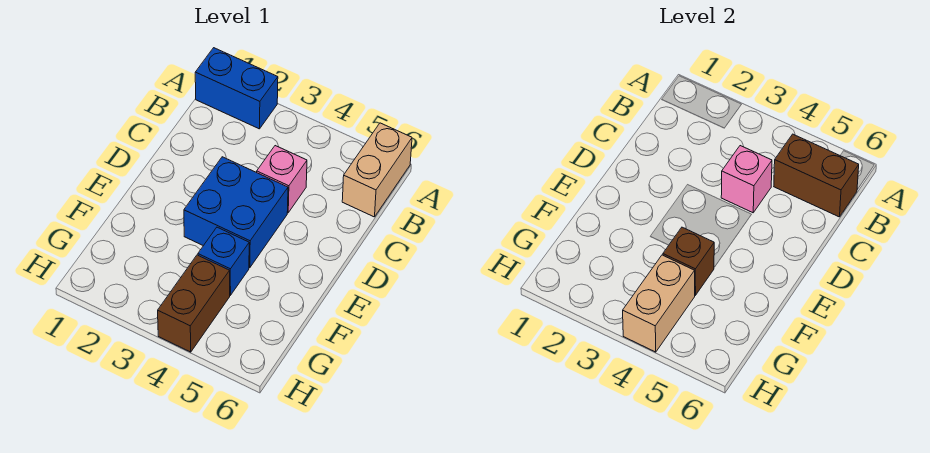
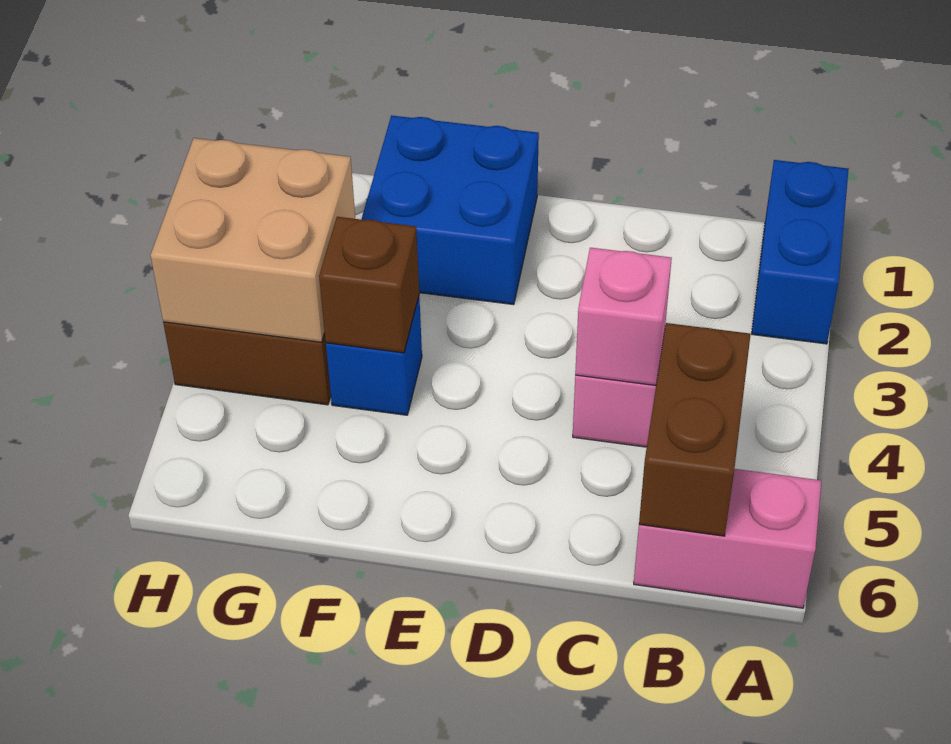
tan brick A6:B6 level 1 -> pink brick A6:B6 level 1
blue brick D3:E4 level 1 -> blue brick E1:F2 level 1
tan brick G4:H4 level 2 -> tan brick G3:H4 level 2

